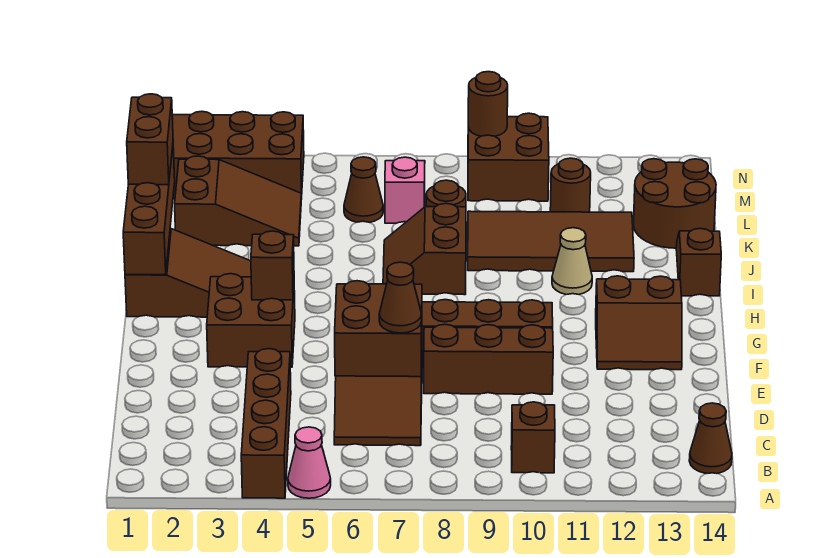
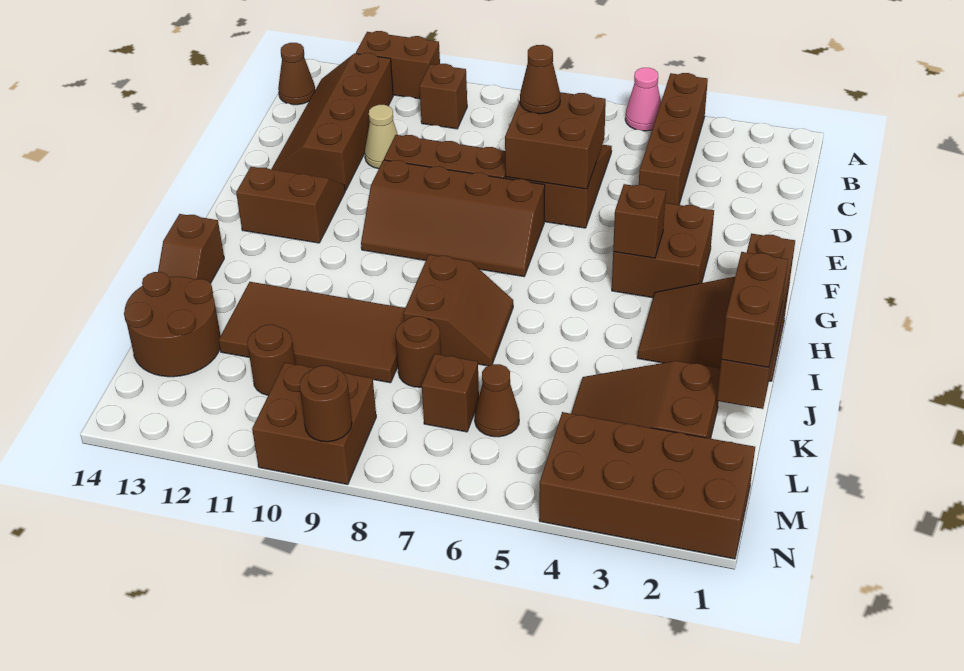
none -> brown brick A11:A12 level 1
none -> brown slope B12:E13 level 1 top 12
tan cone I11 level 1 -> tan cone D11 level 1
pink brick L7 level 1 -> brown brick L7 level 1

